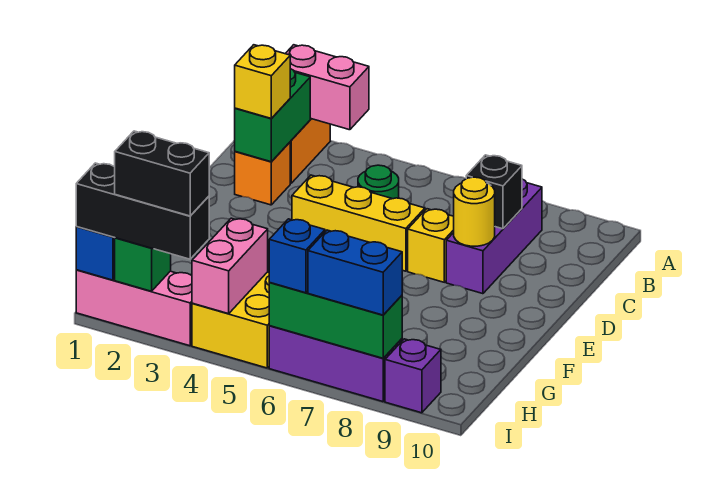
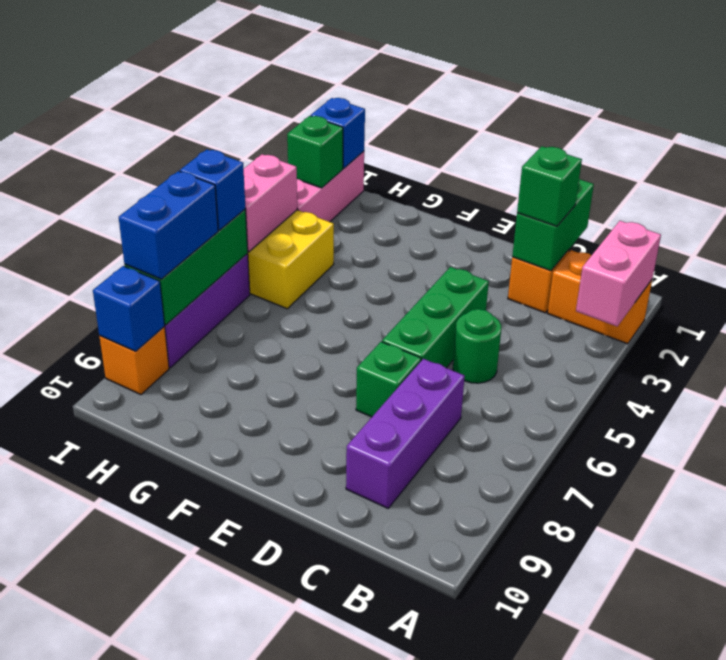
green brick B2:C2 level 2 -> green brick C1:C2 level 2
purple brick B8:D8 level 1 -> purple brick C7:C9 level 1
yellow brick C2 level 3 -> green brick C2 level 3
black brick C8 level 2 -> none
yellow brick D4:D6 level 1 -> green brick D4:D6 level 1
yellow brick D7 level 1 -> green brick D7 level 1
yellow round brick D8 level 2 -> none
pink brick H4:I4 level 2 -> pink brick I4:I5 level 2
black brick I1:I3 level 3 -> none
black brick I2:I3 level 4 -> none
purple brick I9 level 1 -> orange brick I9 level 1
none -> blue brick I9 level 2

